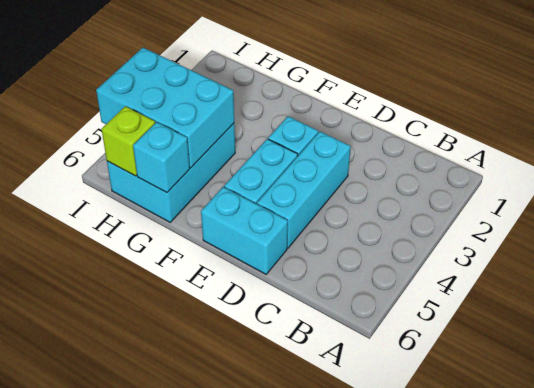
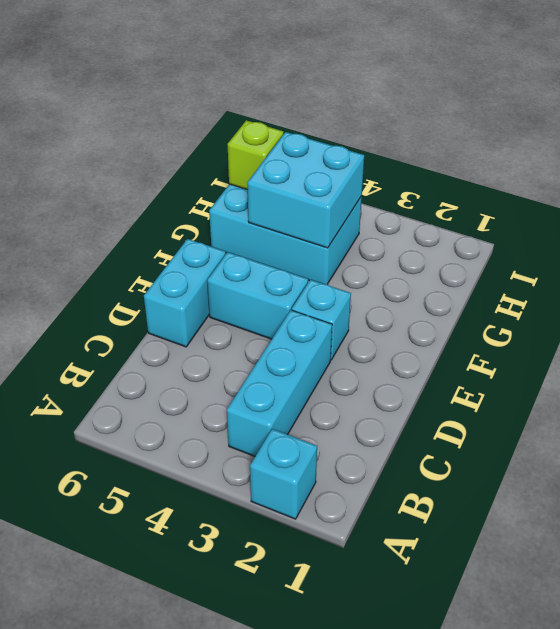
cyan brick D3:D5 level 1 -> cyan brick B3:D3 level 1
cyan brick G4:I5 level 2 -> cyan brick G4:H5 level 2
cyan brick G6 level 2 -> cyan brick A2 level 1

